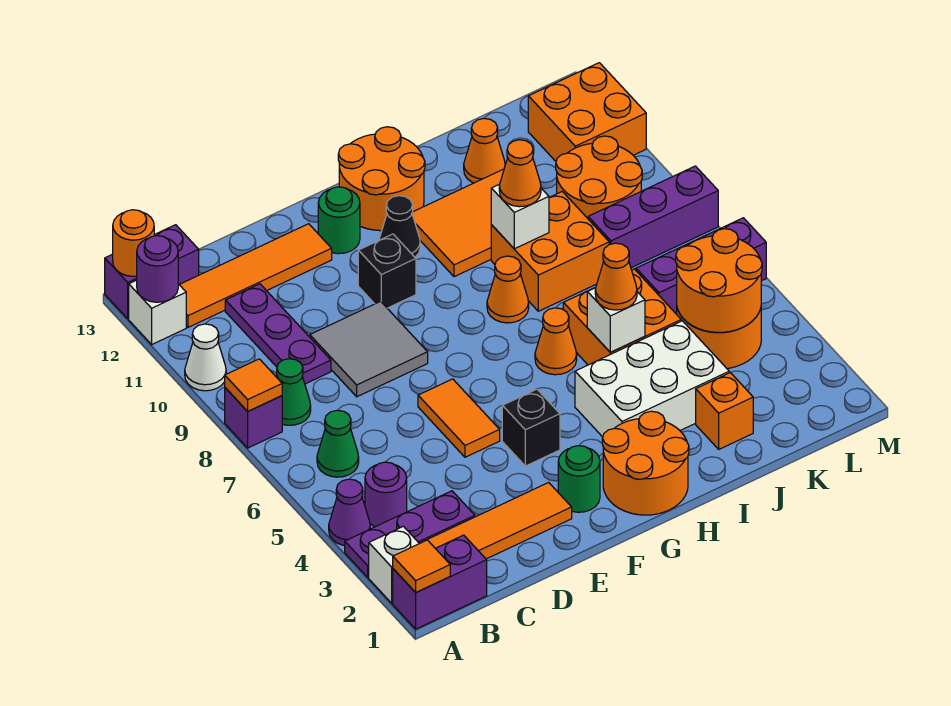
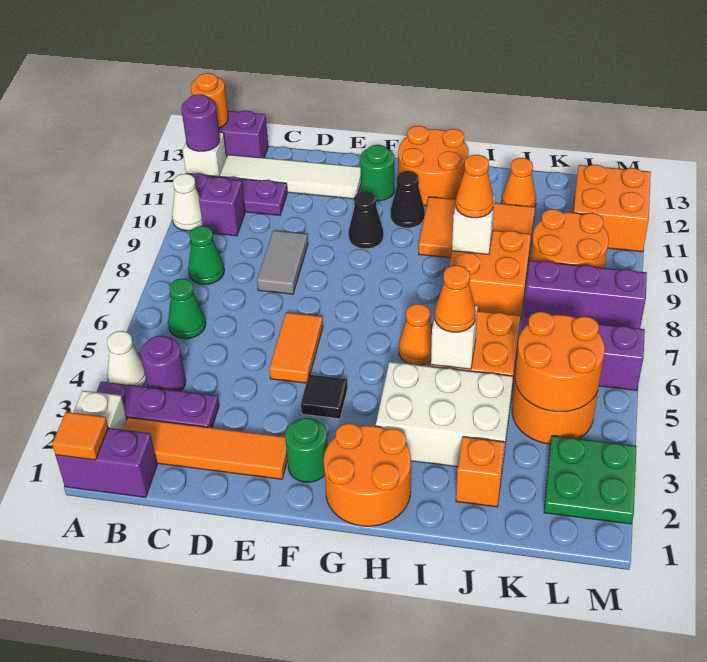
purple cone A4 level 1 -> white cone A4 level 1
purple brick A8 level 1 -> purple brick B10 level 1
orange tile A8 level 2 -> none
orange tile B12:E12 level 1 -> white tile B12:E12 level 1
purple plate C9:C11 level 1 -> purple plate A11:C11 level 1
grey tile D8:E9 level 1 -> grey tile D8:D9 level 1
black brick F4 level 1 -> black tile F4 level 1
black brick F10 level 1 -> black cone F10 level 1
orange cone H8 level 1 -> none
none -> green plate L2:M3 level 1

